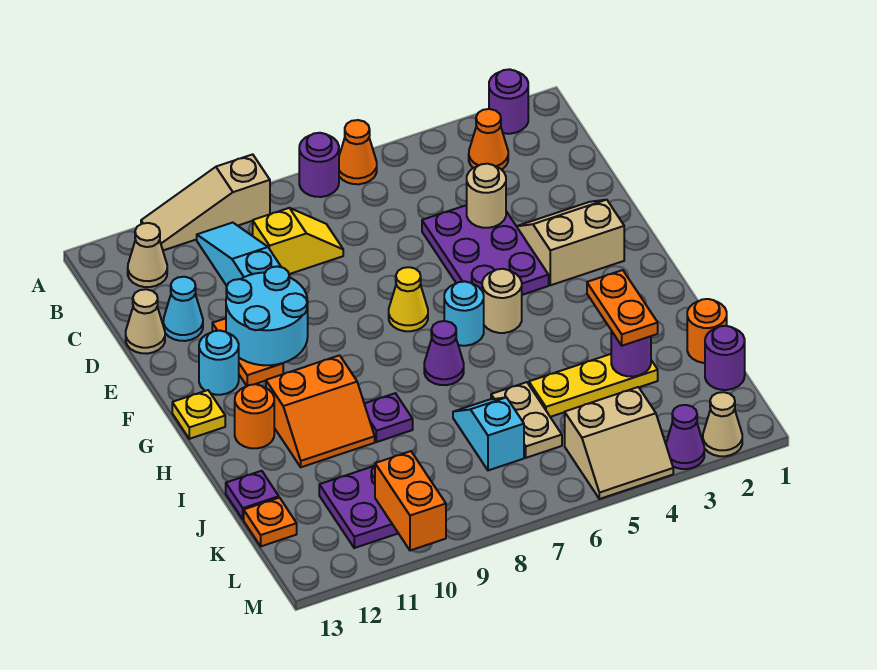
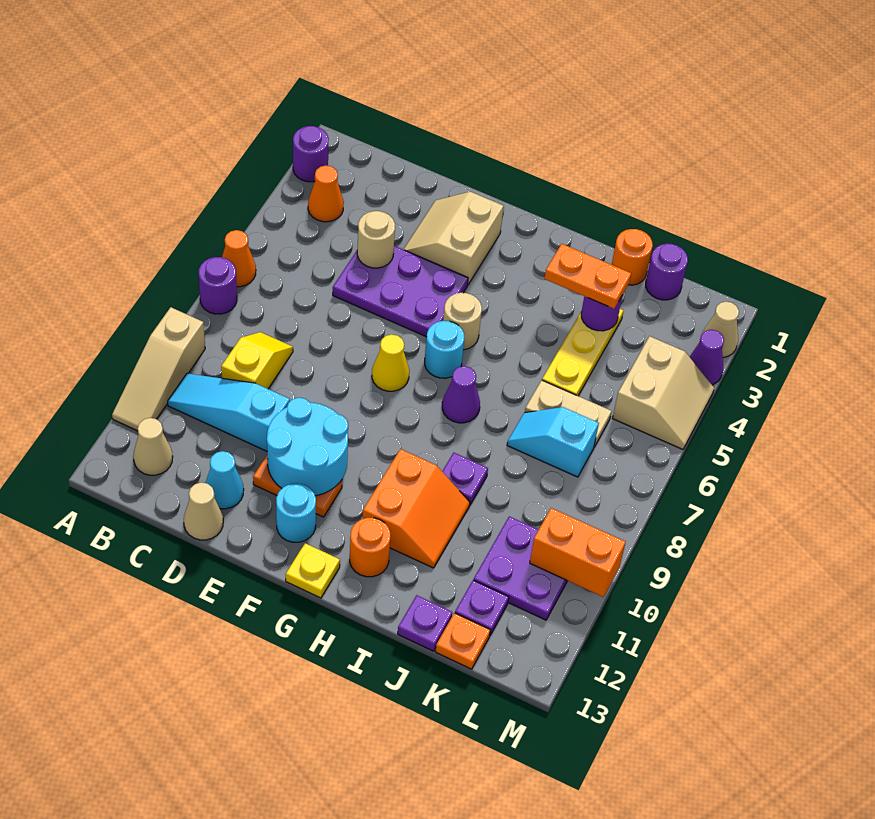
none -> purple plate K12 level 1

